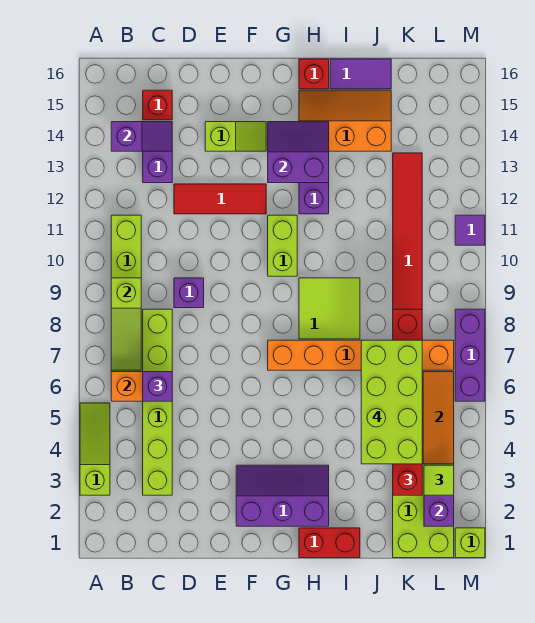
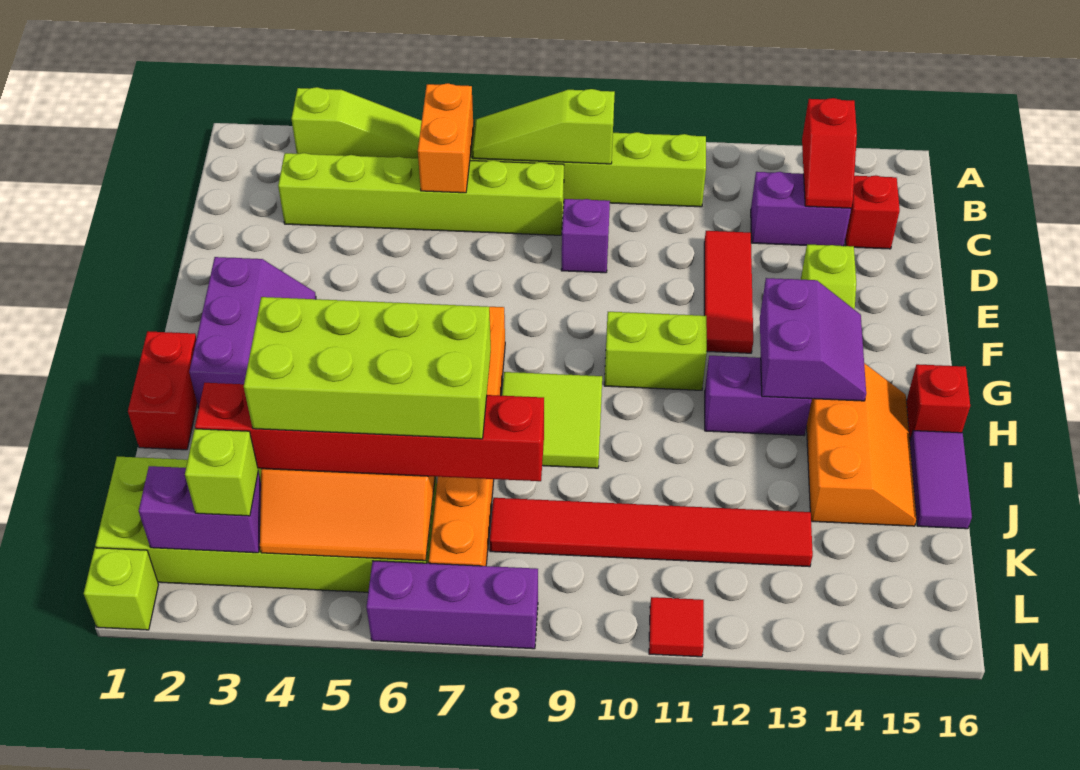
purple slope B14:C14 level 2 top B -> red slope B14:C14 level 2 top B
purple brick C6 level 3 -> none
lime tile L3 level 3 -> lime brick L3 level 3
purple tile M11 level 1 -> red tile M11 level 1

